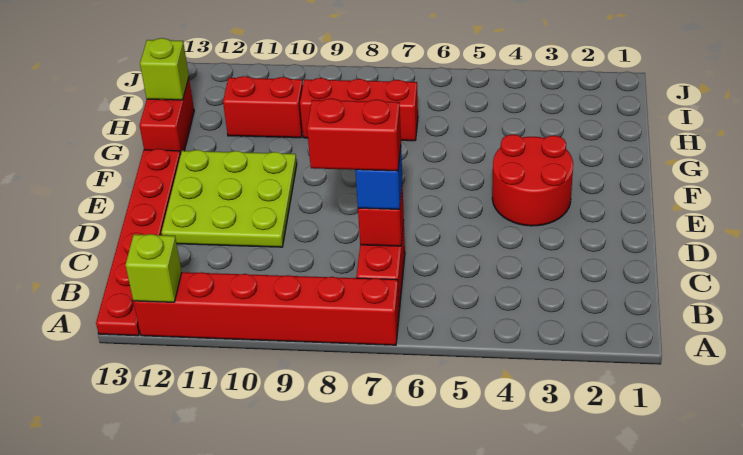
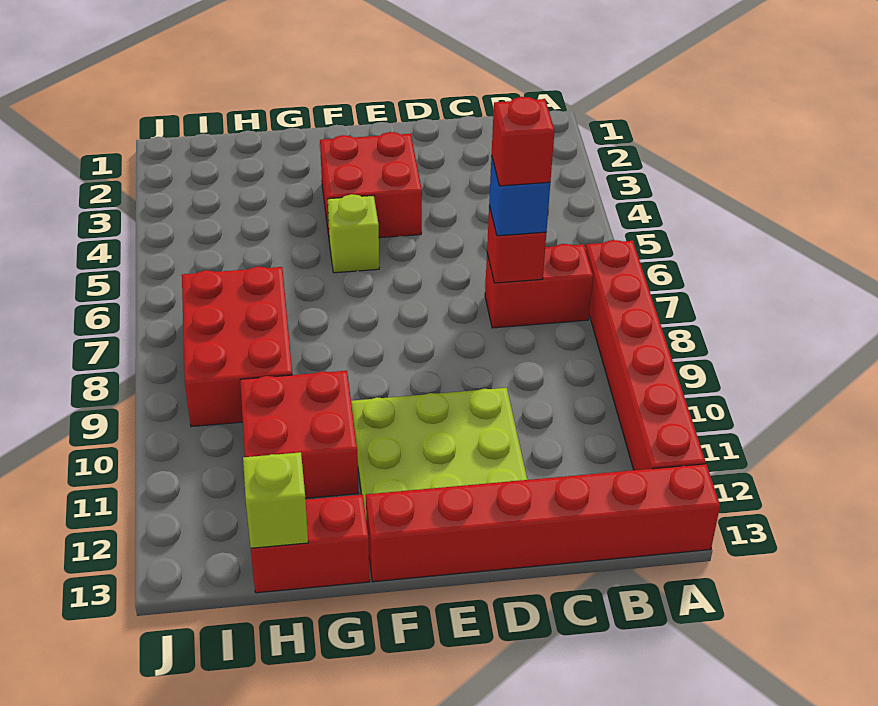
lime brick A12 level 2 -> lime brick F5 level 1
red plate A13:F13 level 1 -> red brick A13:F13 level 1
red brick C7:C8 level 4 -> red brick C7 level 4
red round brick E3:F4 level 1 -> red brick E3:F4 level 1
red brick H7:H9 level 1 -> red brick H7:I9 level 1
red brick H10:H11 level 1 -> red brick G10:H11 level 1

